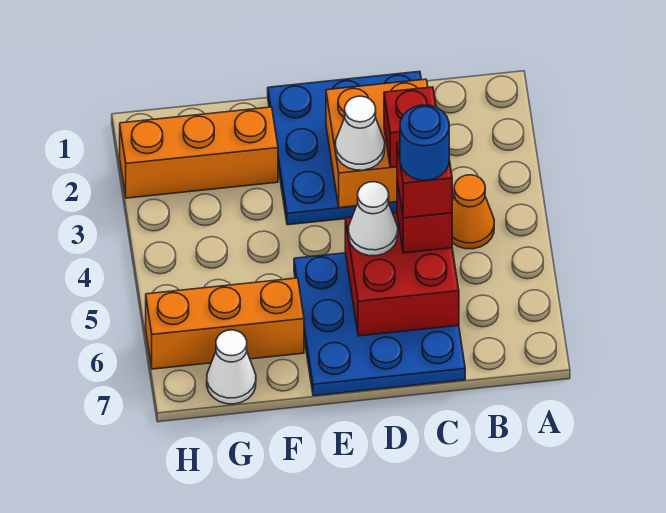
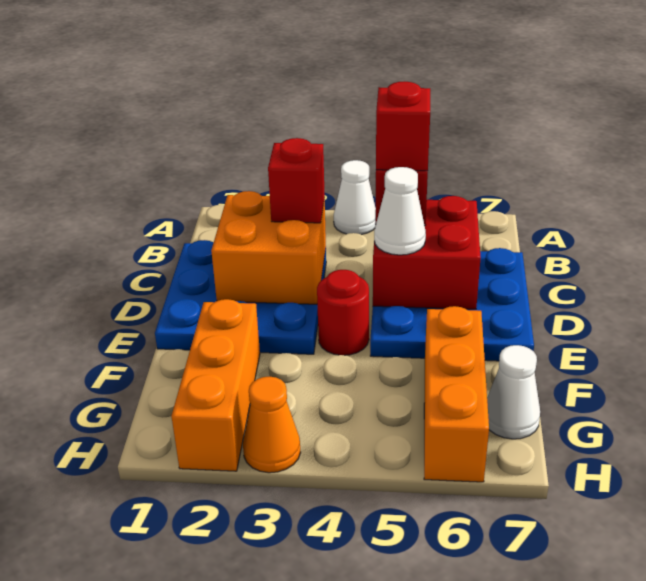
orange cone B4 level 1 -> orange cone H3 level 1
blue round brick C5 level 5 -> none
white cone D3 level 3 -> white cone A4 level 1
none -> red round brick E4 level 1

